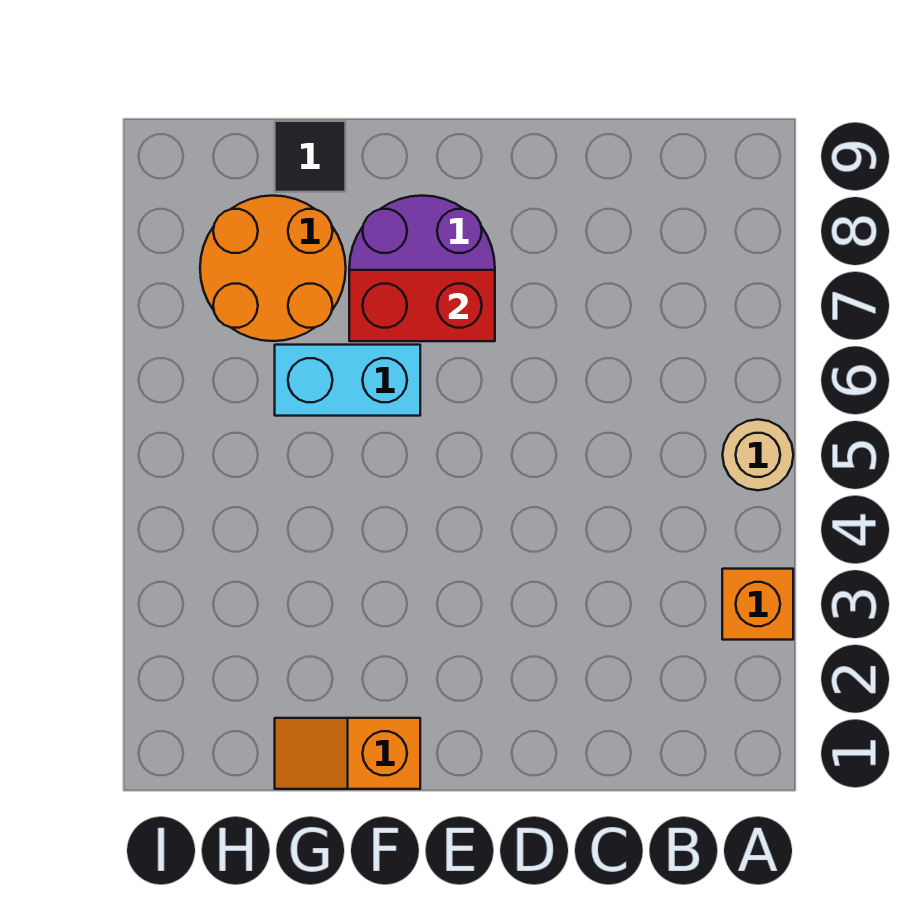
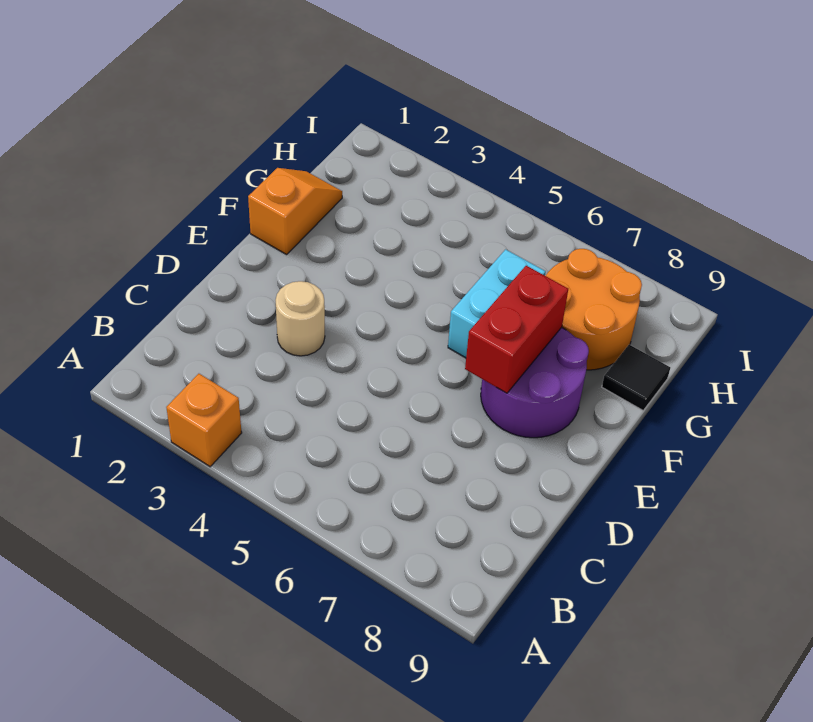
tan round brick A5 level 1 -> tan round brick D3 level 1

